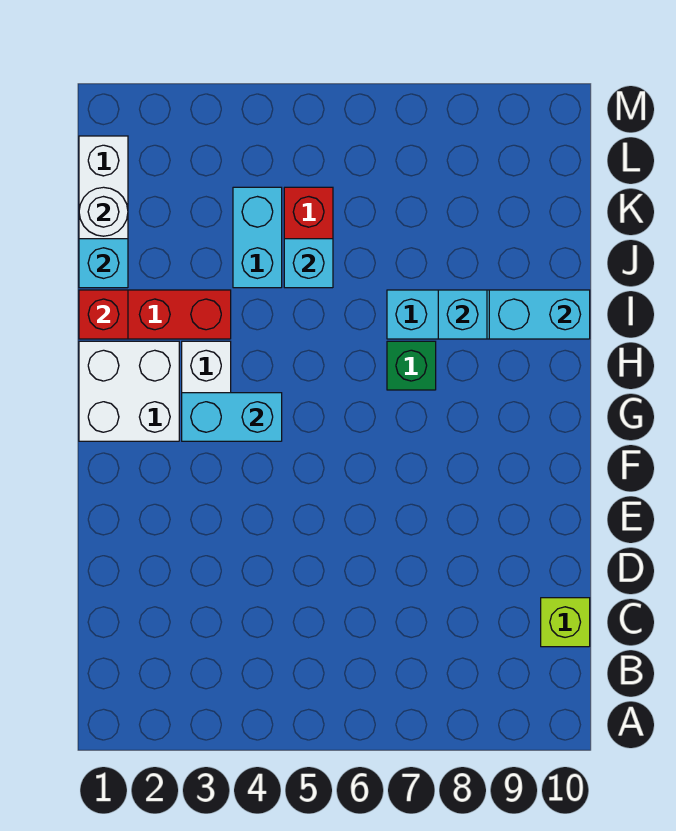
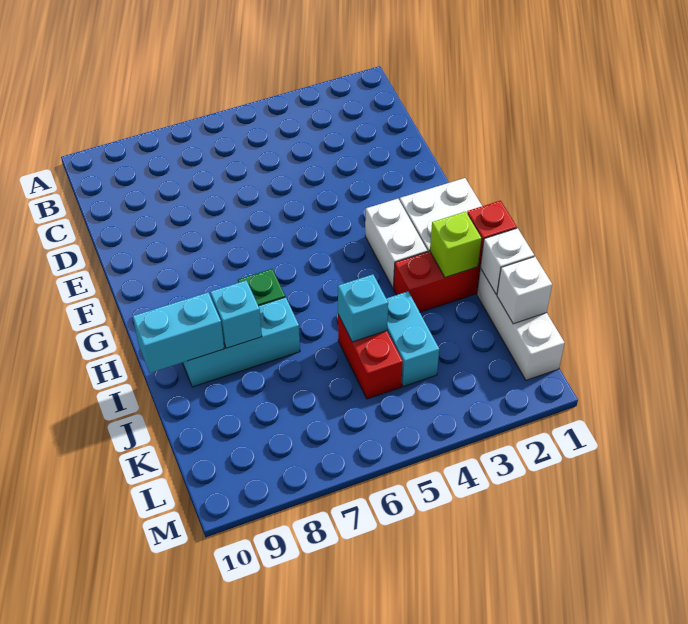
lime brick C10 level 1 -> lime brick I2 level 2
cyan brick G3:G4 level 2 -> none
cyan brick J1 level 2 -> white brick J1 level 2
white round brick K1 level 2 -> white brick K1 level 2

